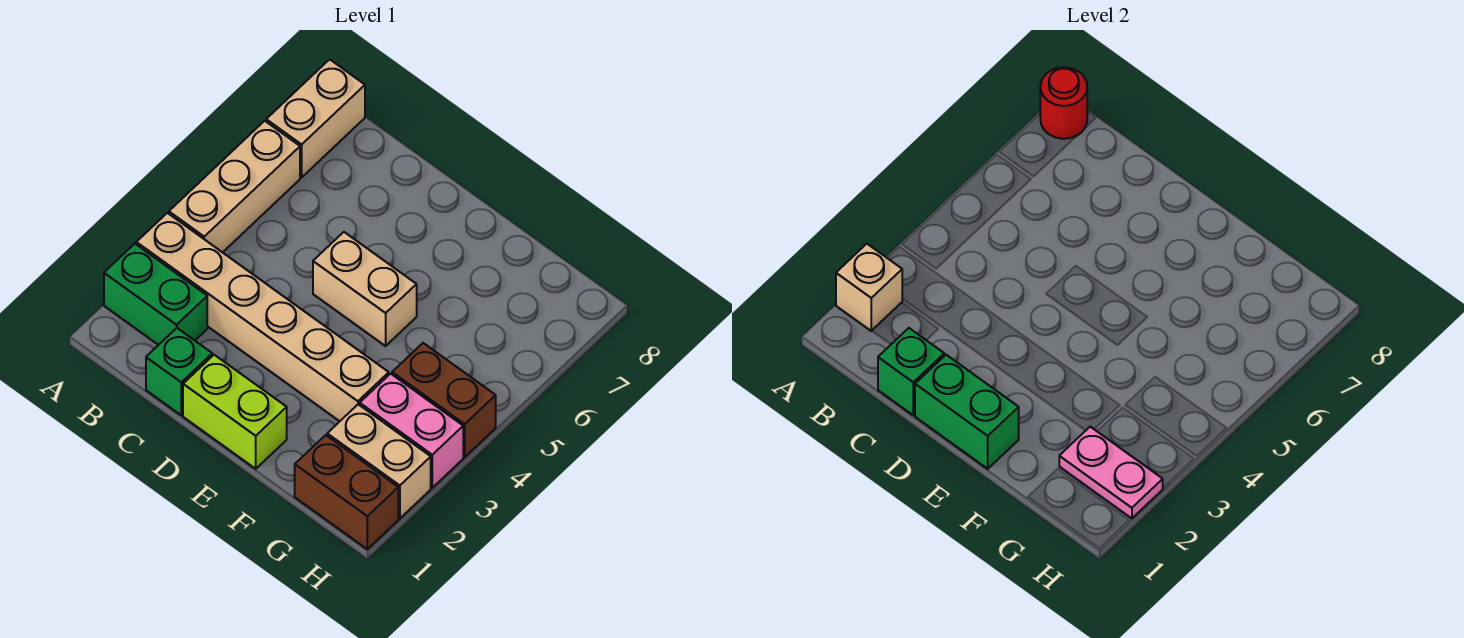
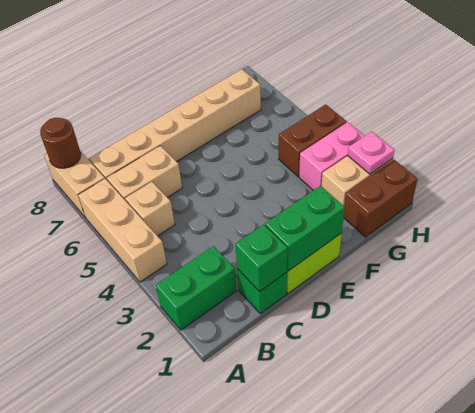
tan brick A2 level 2 -> tan brick B5 level 1
tan brick A3:F3 level 1 -> tan brick B7:G7 level 1
red round brick A8 level 2 -> brown round brick A8 level 2
tan brick D5:E5 level 1 -> tan brick B6:C6 level 1
pink plate G2:H2 level 2 -> pink plate H2 level 2

